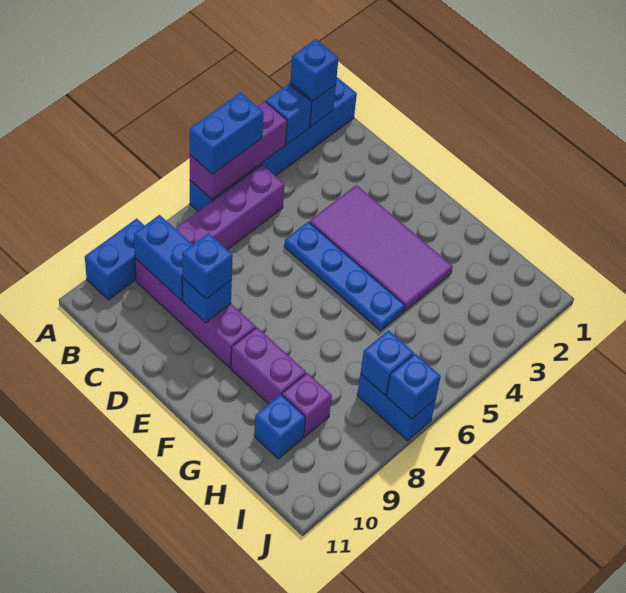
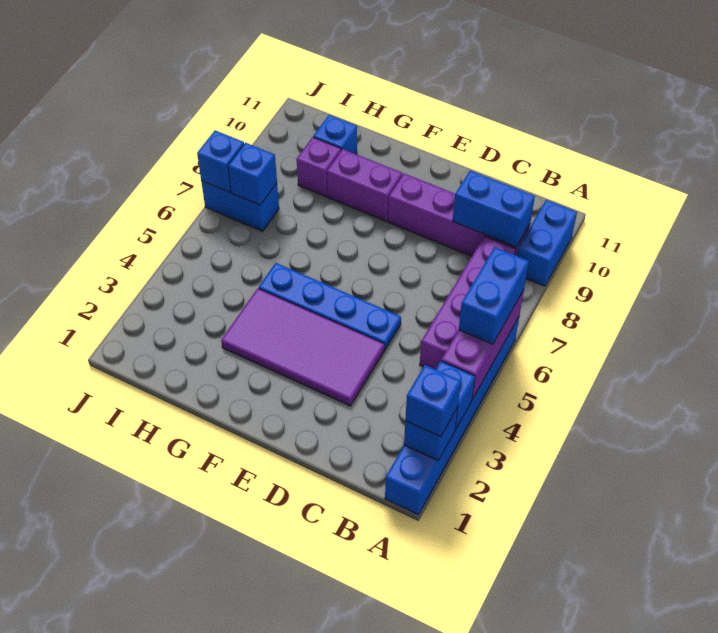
blue brick D9 level 2 -> none
blue brick D9 level 3 -> none

